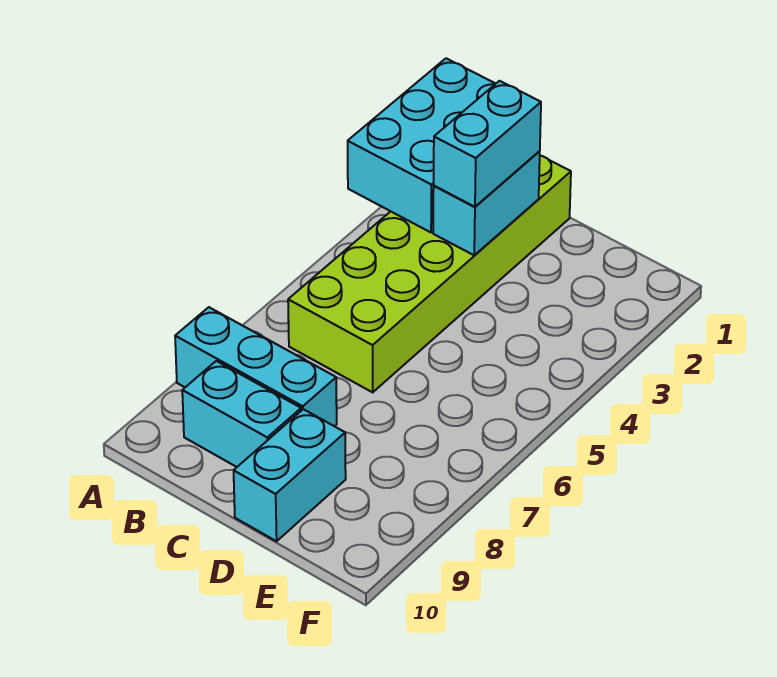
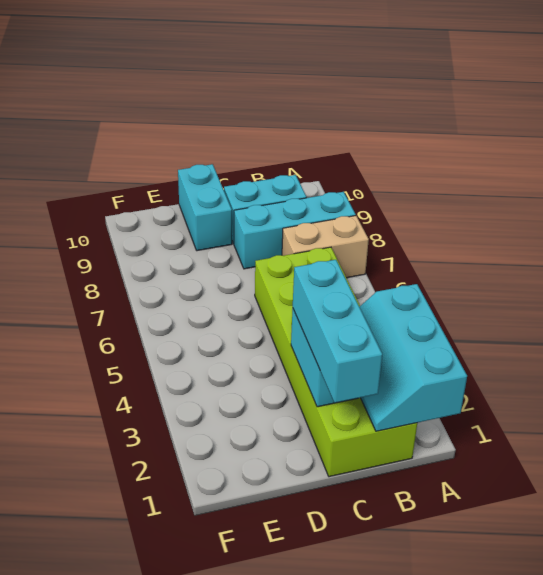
cyan brick A1:B3 level 2 -> cyan slope A1:B3 level 2 top A
none -> tan brick A7:B7 level 1
cyan brick C2:C3 level 3 -> cyan brick C1:C3 level 3

